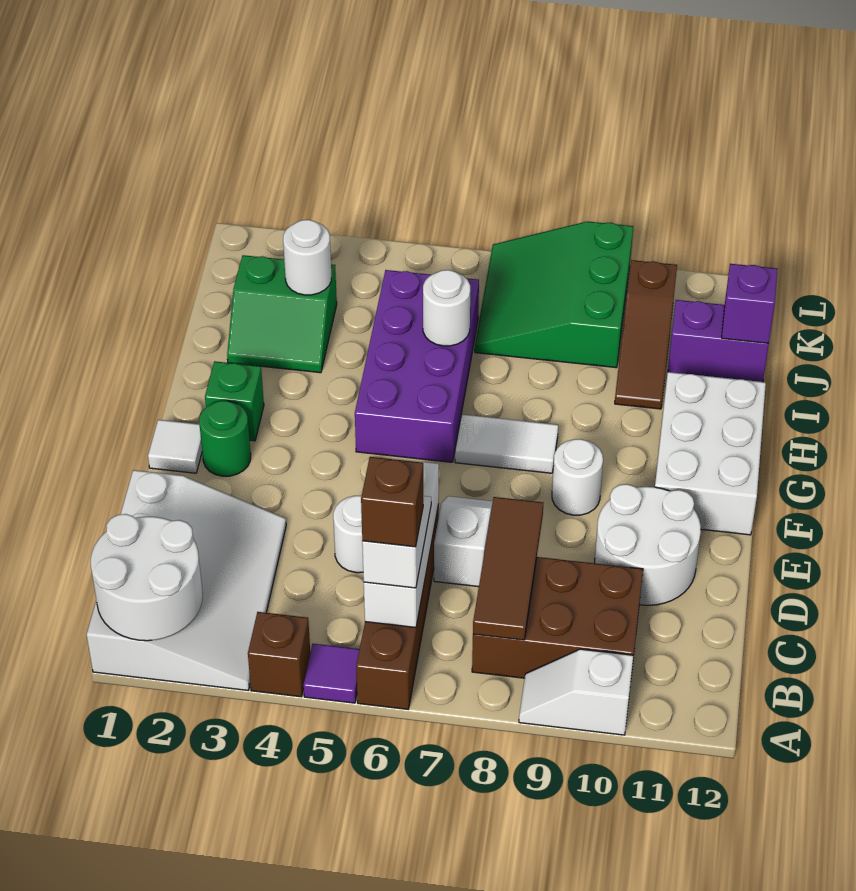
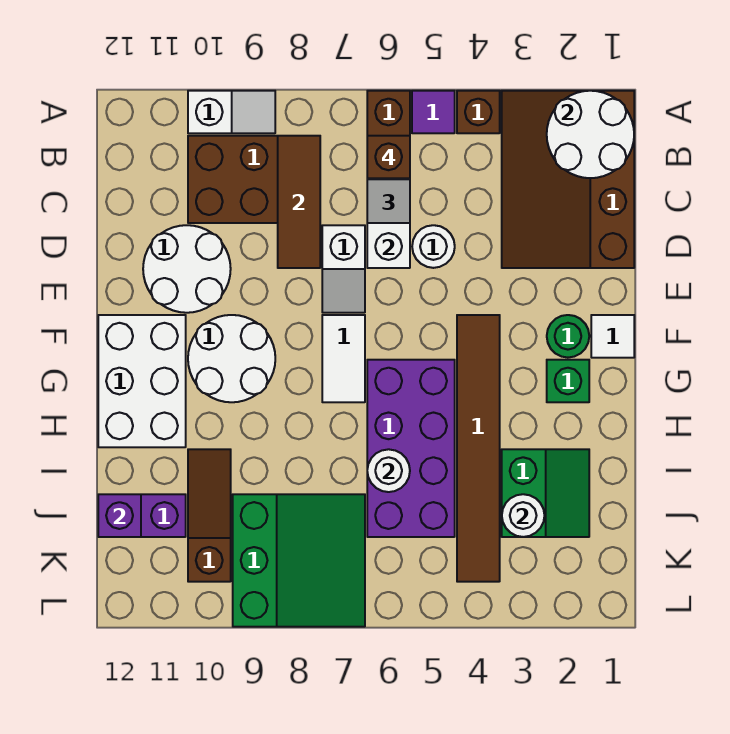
white slope A1:D3 level 1 top 1 -> brown slope A1:D3 level 1 top 1
none -> brown tile F4:K4 level 1
white round brick F9 level 1 -> white round brick F9:G10 level 1
white tile G7:G8 level 1 -> white tile F7:G7 level 1
green slope I2:J3 level 1 top J -> green slope I2:J3 level 1 top 3

